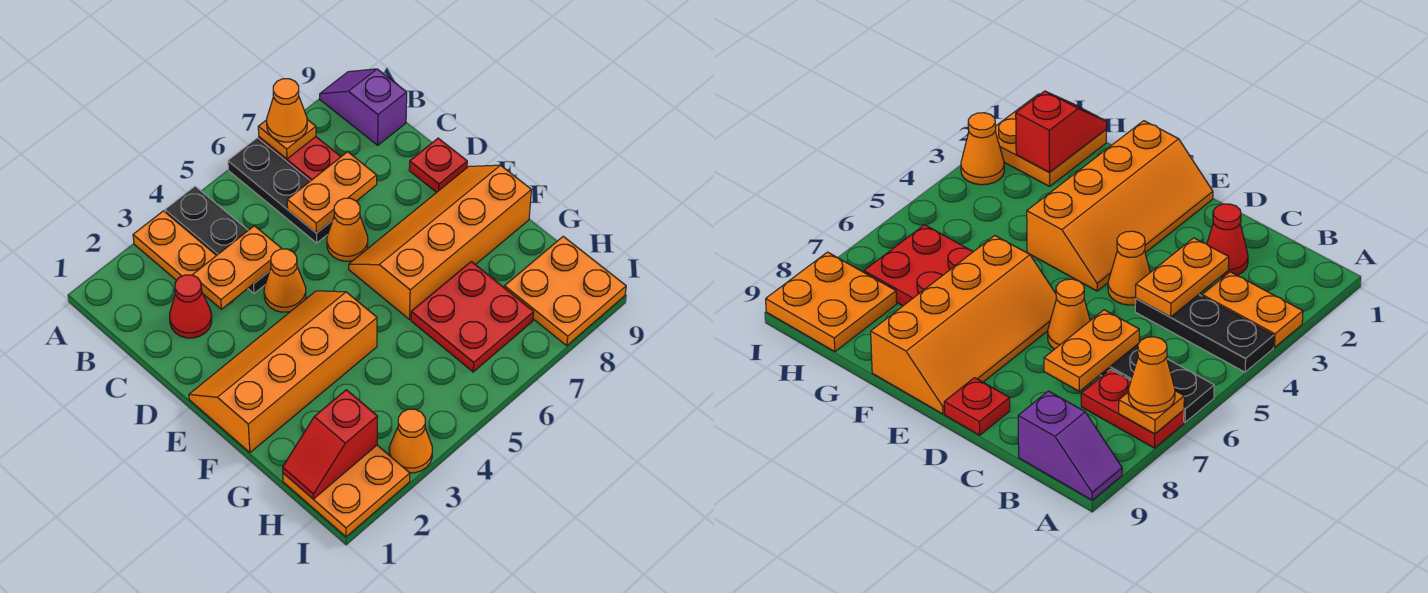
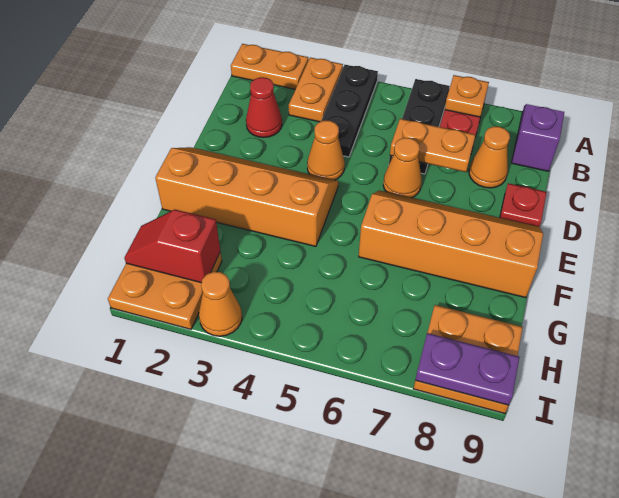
orange cone A7 level 3 -> orange cone C8 level 1
orange plate C3:C4 level 2 -> orange plate A1:A2 level 1
red plate G6:H7 level 1 -> none
none -> purple plate I8:I9 level 2

